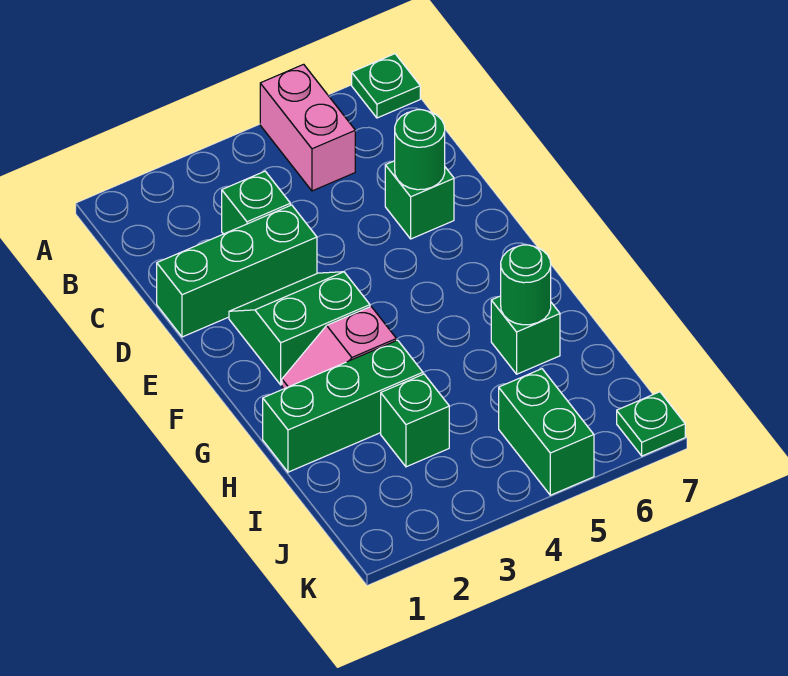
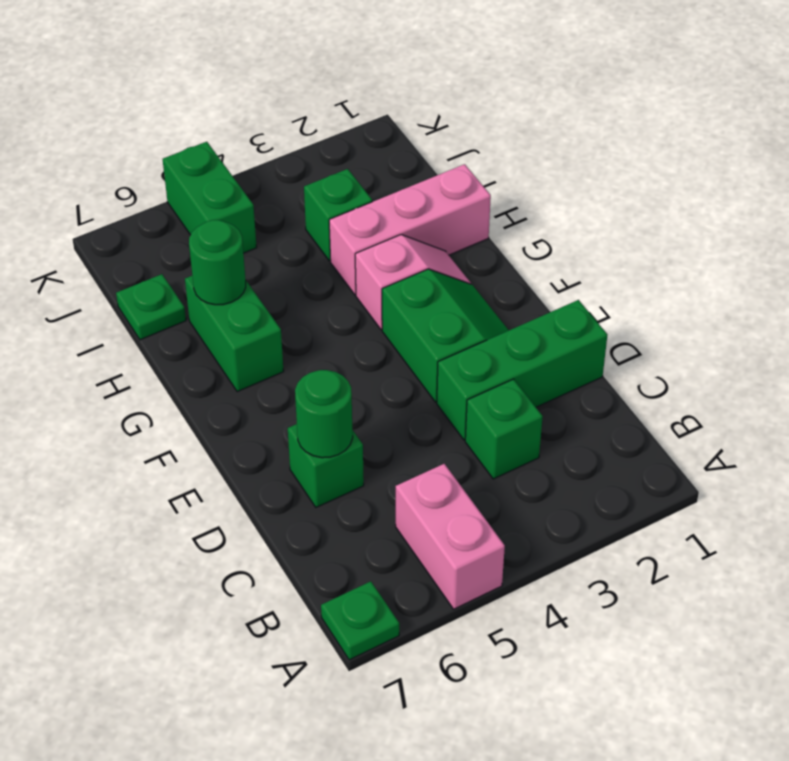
green slope E2:F3 level 1 top F -> green slope E2:F3 level 1 top 3
green brick H1:H3 level 1 -> pink brick H1:H3 level 1
green brick H6 level 1 -> green brick G6:H6 level 1
green plate K7 level 1 -> green plate I7 level 1

